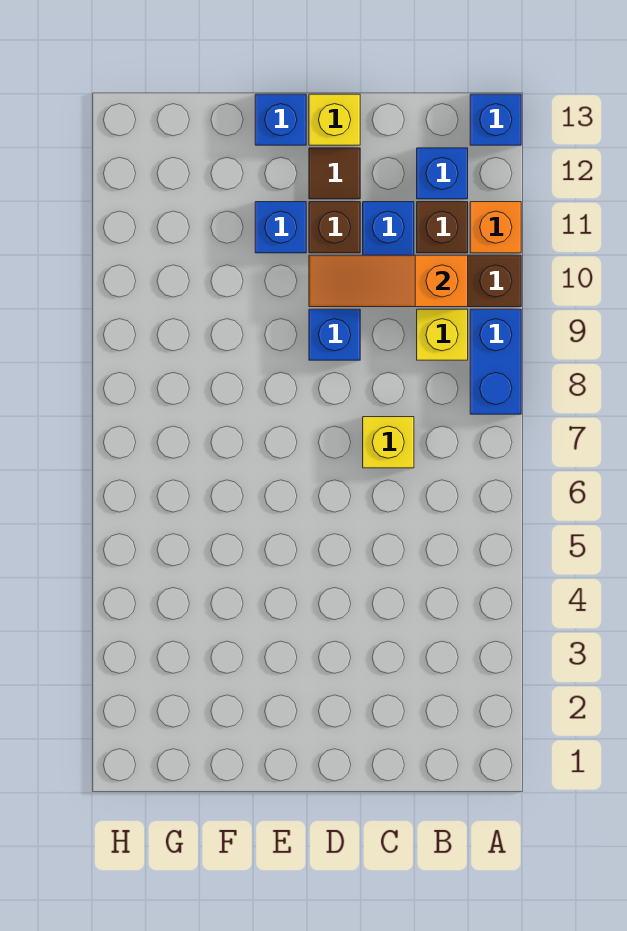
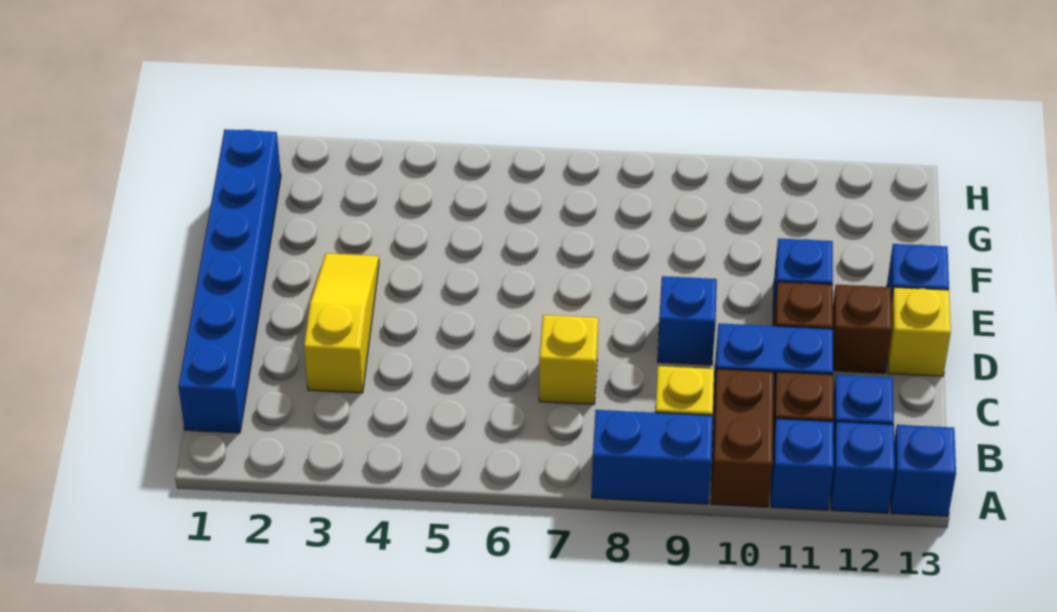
orange brick A11 level 1 -> blue brick A11 level 1
none -> blue brick A12 level 1
none -> blue brick B1:G1 level 1
orange slope B10:D10 level 2 top B -> none
none -> yellow slope C3:E3 level 1 top C
brown tile D12 level 1 -> brown brick D12 level 1

